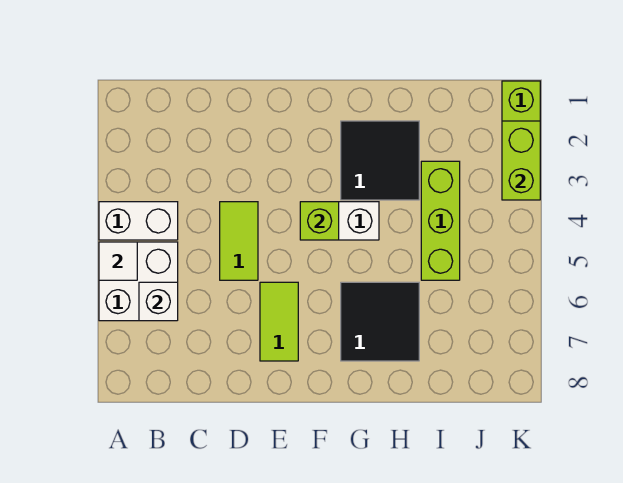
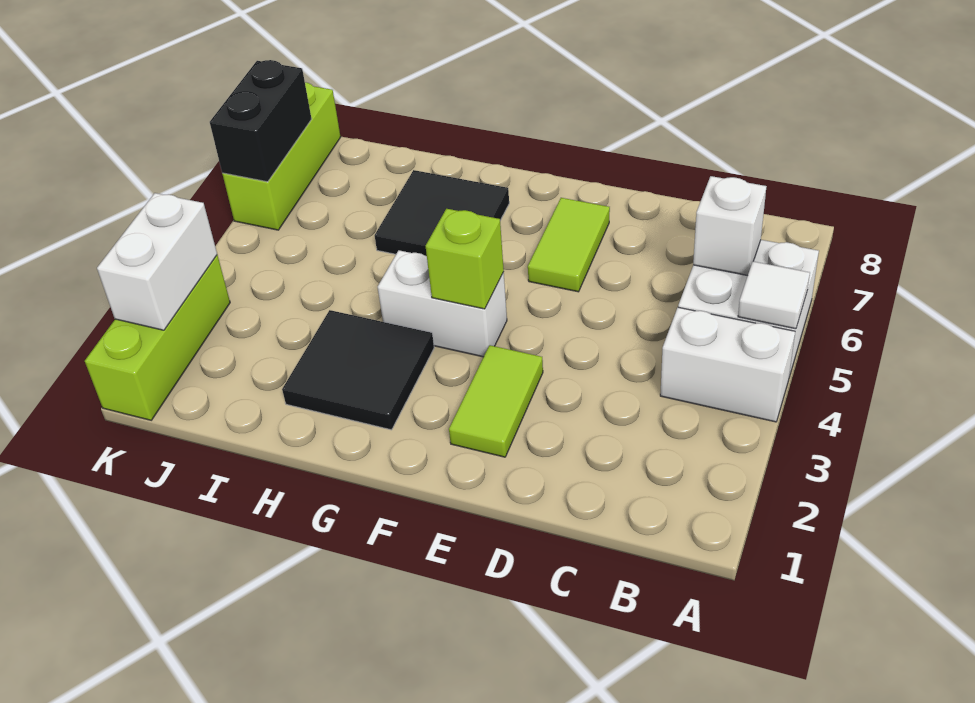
lime tile D4:D5 level 1 -> lime tile E2:E3 level 1
lime brick I3:I5 level 1 -> lime brick K6:K8 level 1
lime brick K2:K3 level 2 -> white brick K2:K3 level 2
none -> black brick K6:K7 level 2

